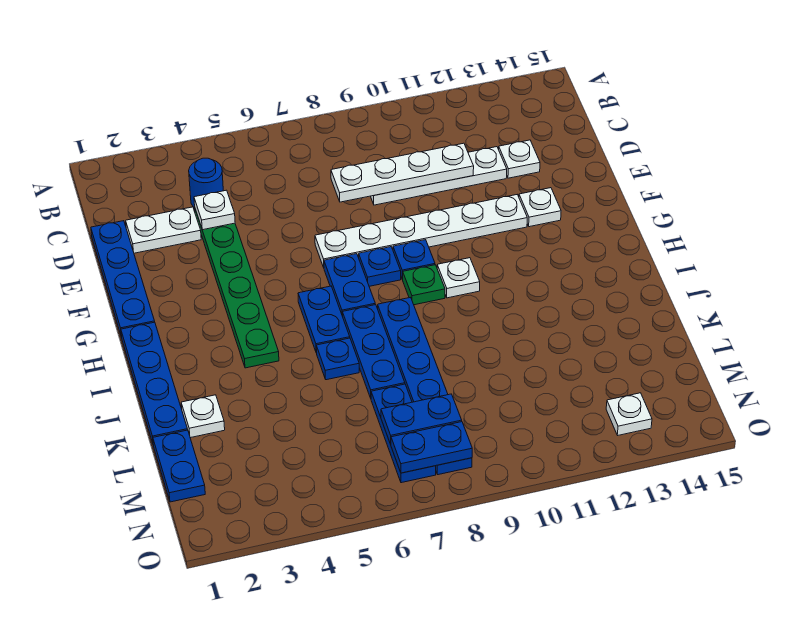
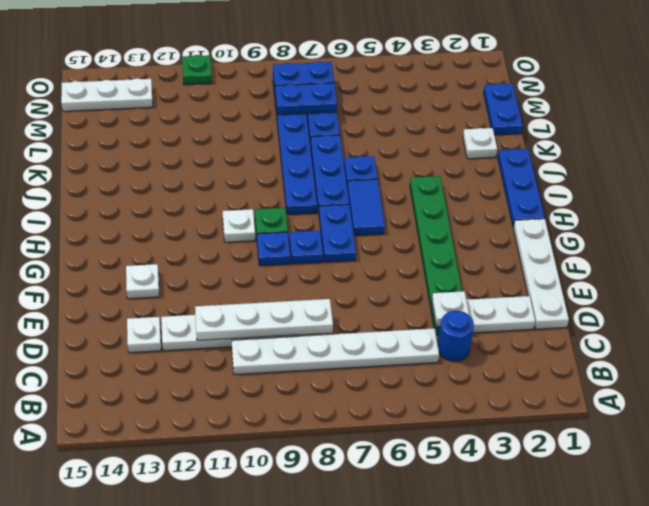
blue plate D1:G1 level 1 -> white plate D1:G1 level 1
white plate F7:F12 level 1 -> white plate C5:C10 level 1
blue plate H1:K1 level 1 -> blue plate H1:J1 level 1
blue plate H6:I6 level 1 -> blue tile H6:I6 level 1
white plate N13 level 1 -> white plate N13:N15 level 1
none -> green plate O11 level 1

